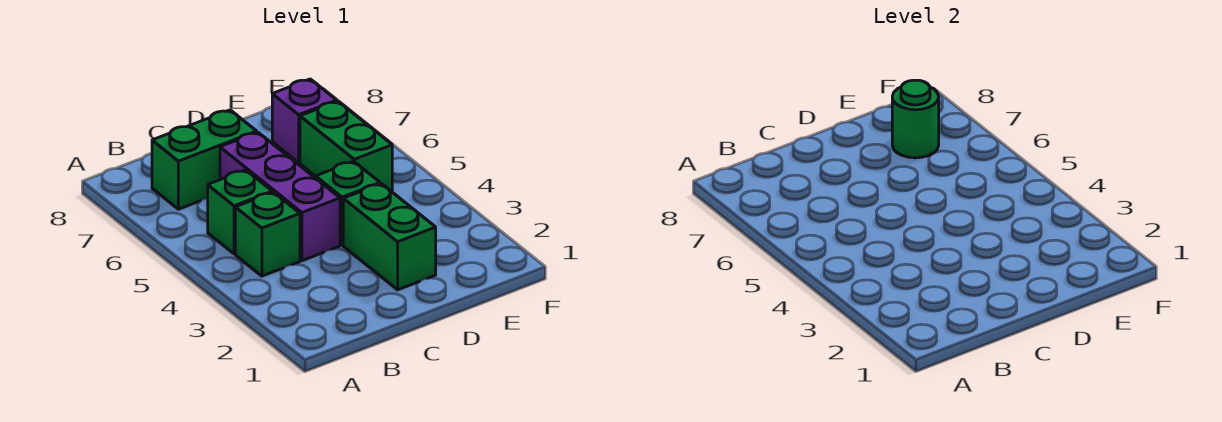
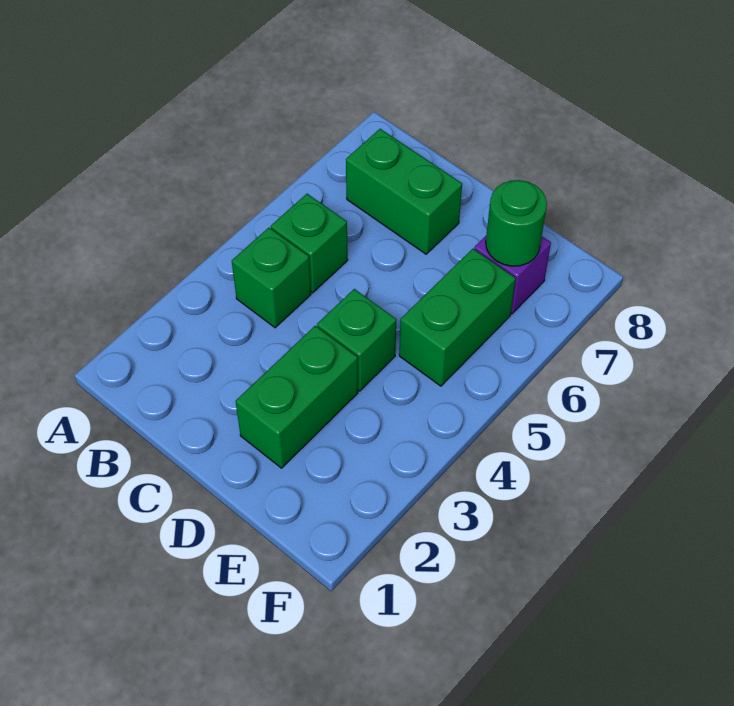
purple brick C4:C6 level 1 -> none

